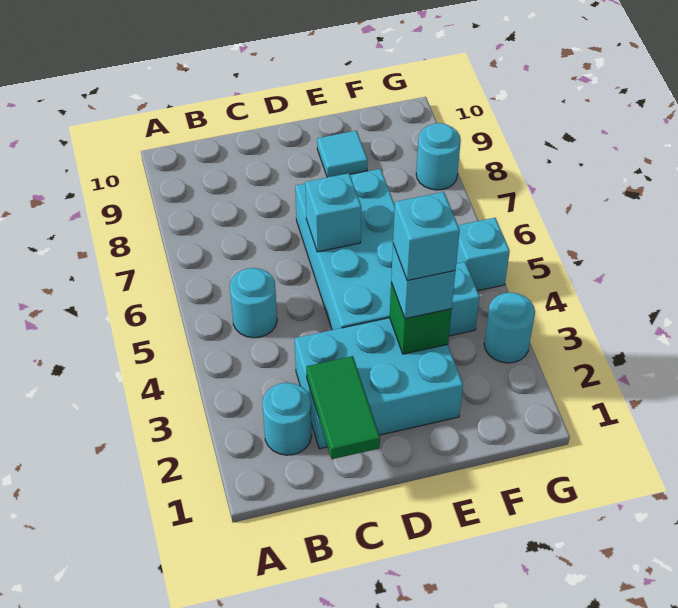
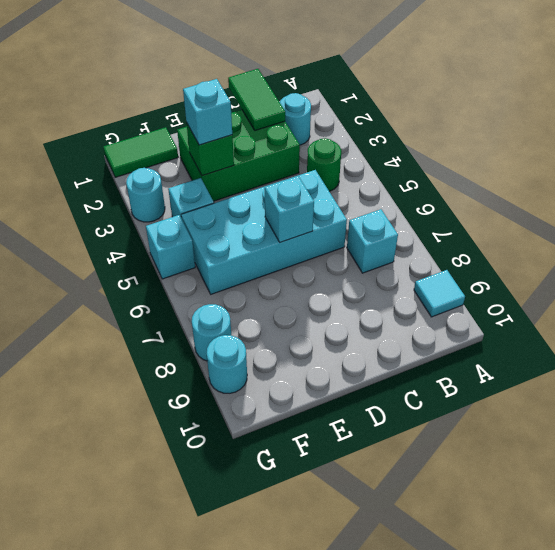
none -> green round brick B4 level 1
cyan round brick B5 level 1 -> cyan round brick G9 level 1
cyan brick C2:E3 level 1 -> green brick C2:E3 level 1
cyan brick D4:E7 level 1 -> cyan brick C5:F6 level 1
cyan brick E3 level 4 -> cyan brick B7 level 1
cyan tile E9 level 1 -> cyan tile A9 level 1
none -> green tile F1:G1 level 1

